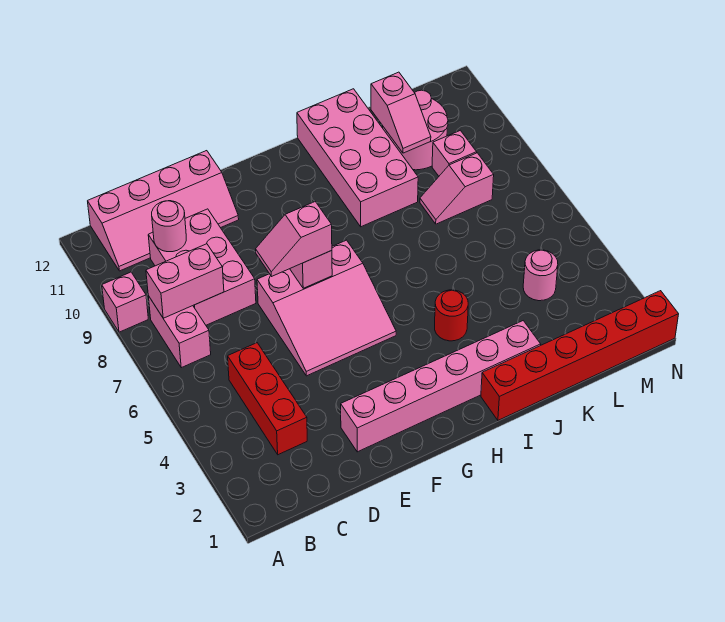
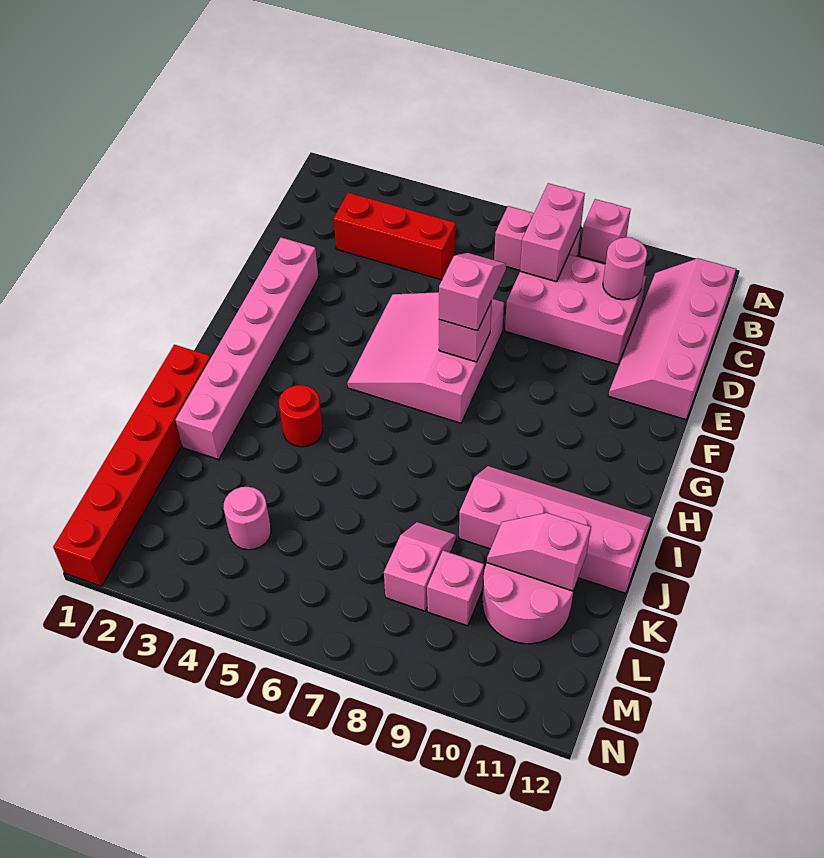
pink brick I9:J12 level 1 -> pink slope I9:J12 level 1 top J

